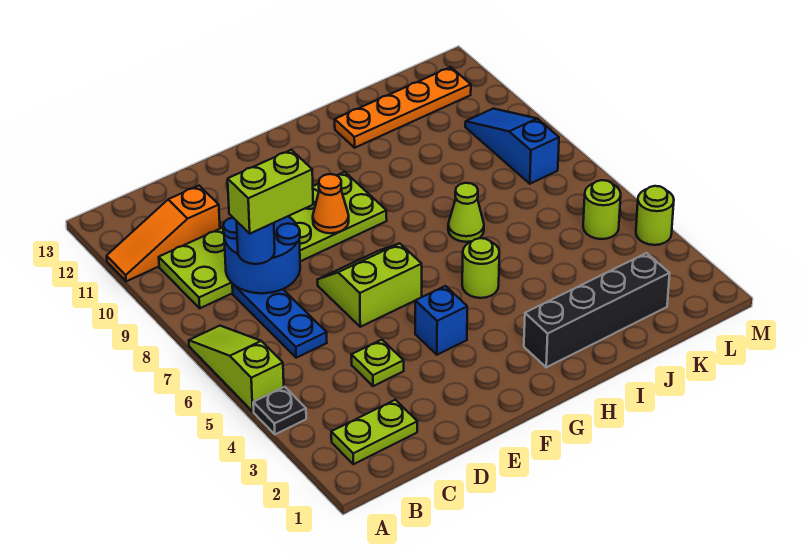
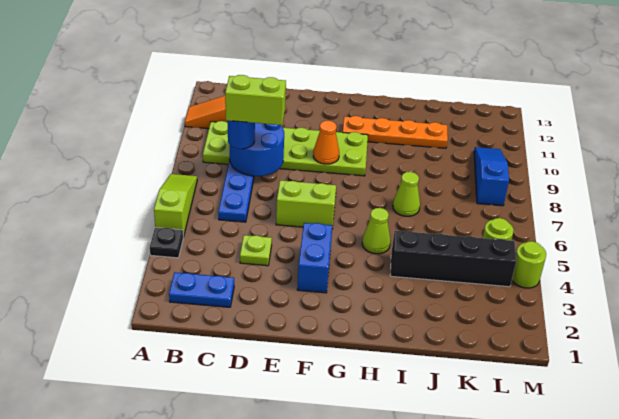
lime plate B2:C2 level 1 -> blue plate B2:C2 level 1
blue brick F4 level 1 -> blue brick F3:F4 level 1
black brick H2:K2 level 1 -> black brick I4:L4 level 1
lime round brick H5 level 1 -> lime cone H5 level 1
orange plate I12:L12 level 1 -> orange plate G11:J11 level 1

